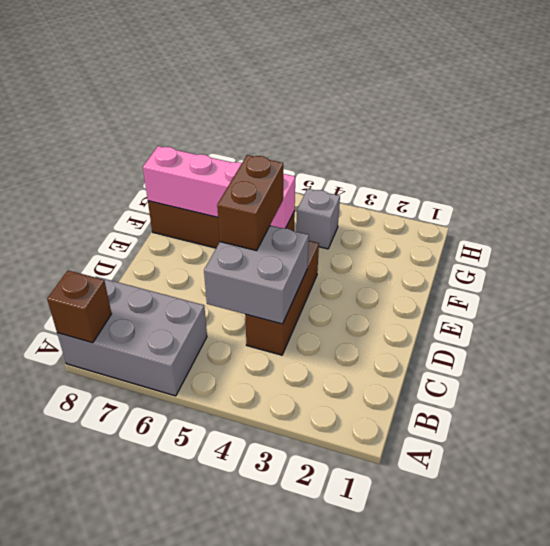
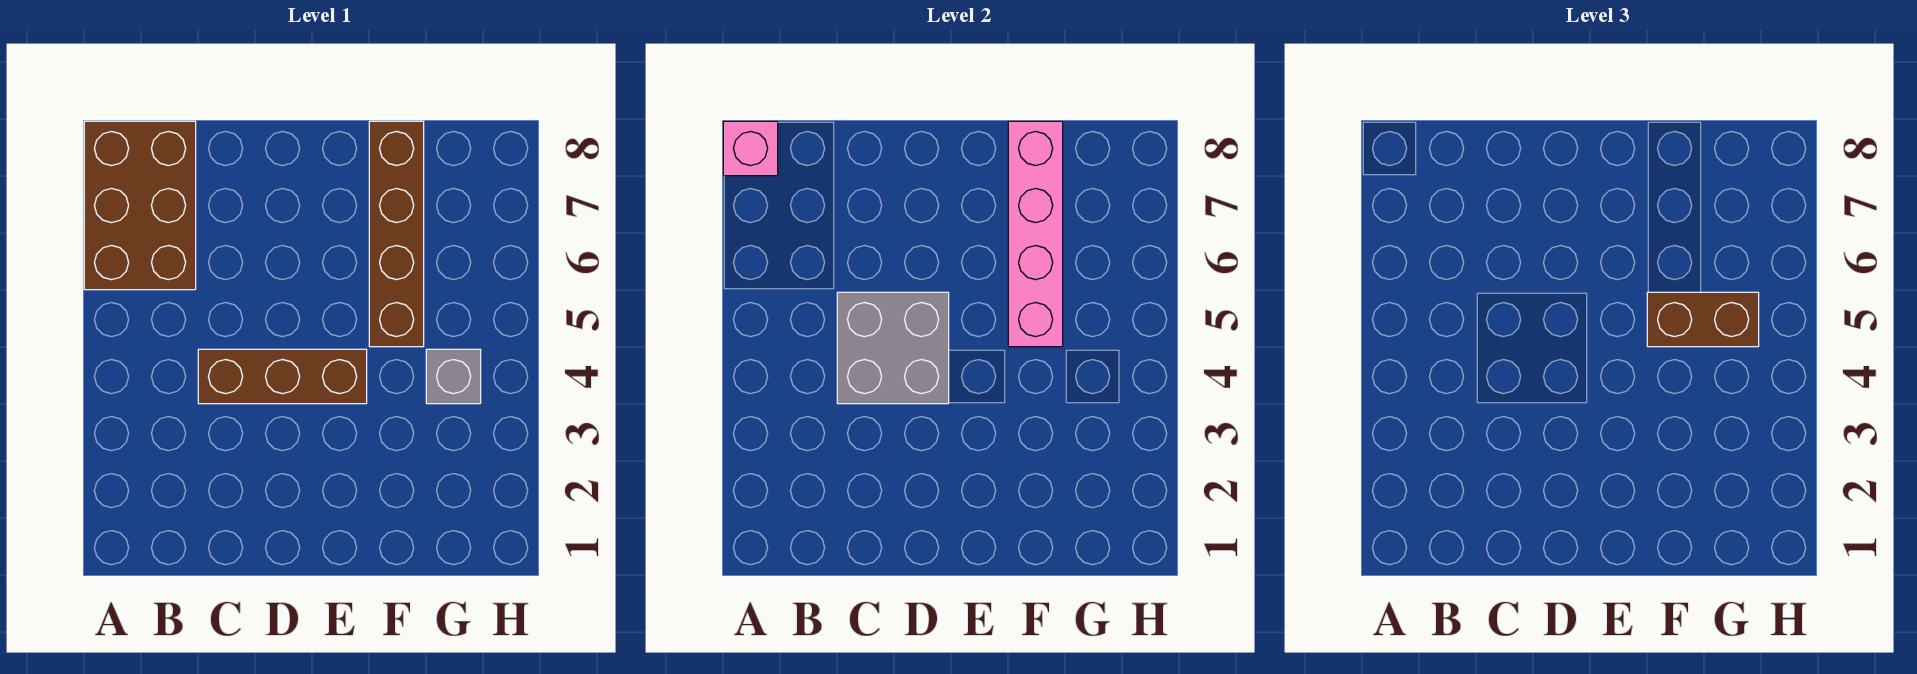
grey brick A6:B8 level 1 -> brown brick A6:B8 level 1
brown brick A8 level 2 -> pink brick A8 level 2
brown brick D5:E5 level 3 -> brown brick F5:G5 level 3

